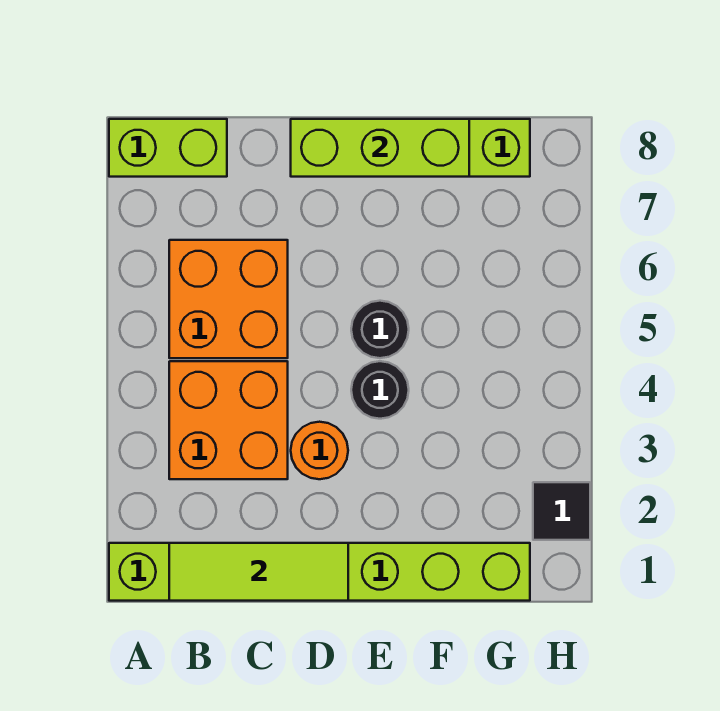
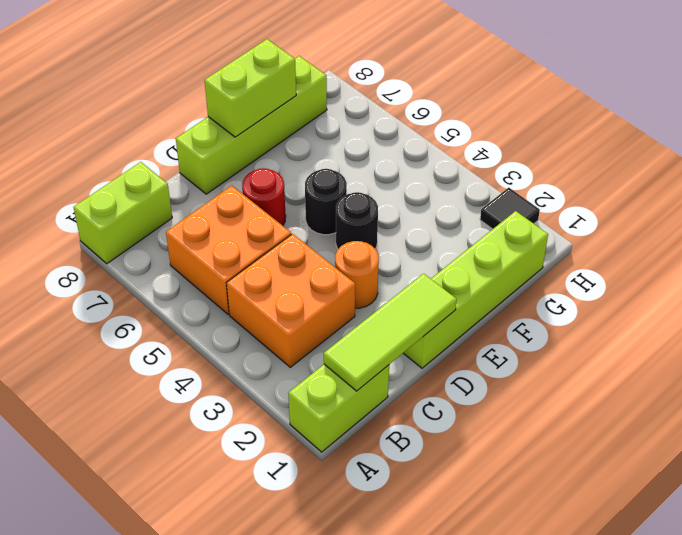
none -> red round brick D6 level 1
lime brick D8:F8 level 2 -> lime brick E8:F8 level 2

